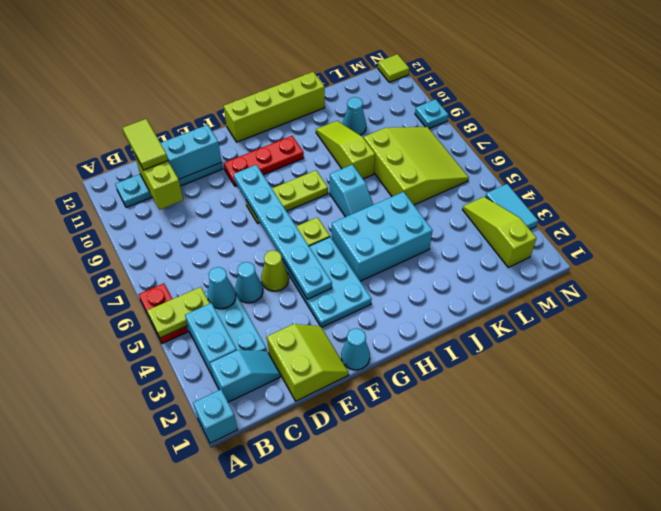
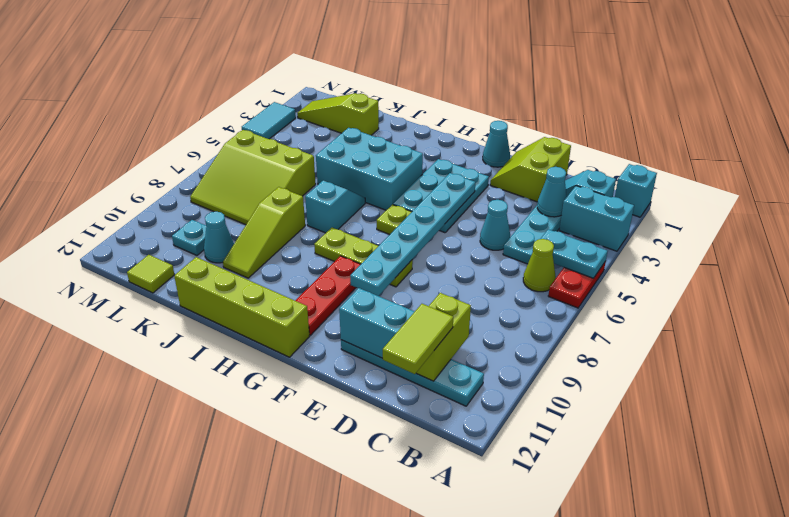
lime plate A5:B5 level 2 -> cyan plate A5:B5 level 2
cyan brick B3:B4 level 1 -> cyan brick A3:B3 level 1
cyan cone C5 level 2 -> cyan cone C3 level 2
lime cone E5 level 1 -> lime cone B6 level 1
red plate F10:H10 level 1 -> red plate G9:G11 level 1
lime slope K6:M8 level 1 top K -> lime slope K6:M8 level 1 top 6
lime slope M2:M4 level 1 top 2 -> lime slope K2:M2 level 1 top K
cyan plate N9 level 1 -> cyan plate L10 level 1
lime tile N12 level 1 -> lime tile L12 level 1

